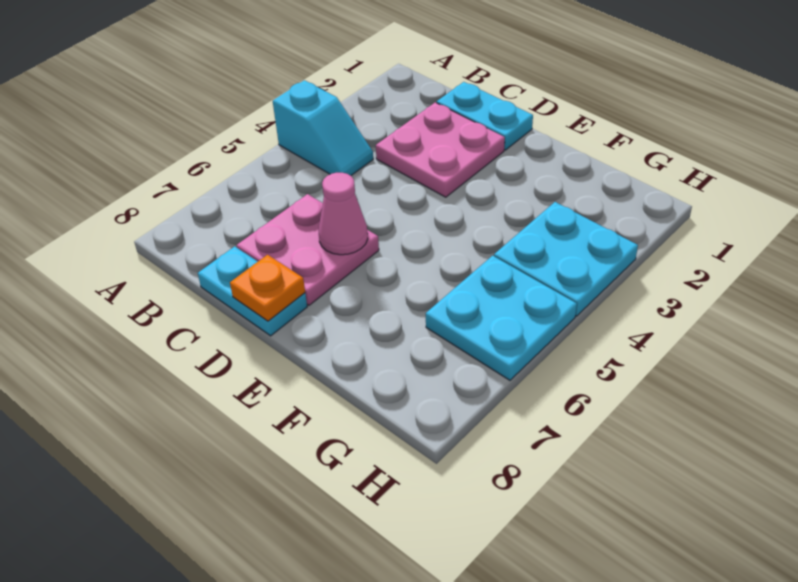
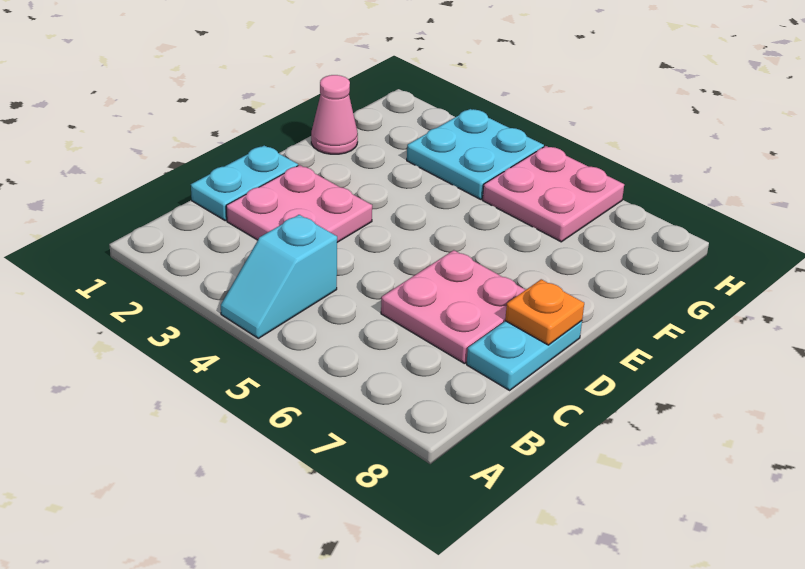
cyan slope A4:B4 level 1 top A -> cyan slope A4:B4 level 1 top B
pink cone D6 level 2 -> pink cone F1 level 1
cyan plate G5:H6 level 1 -> pink plate G5:H6 level 1

